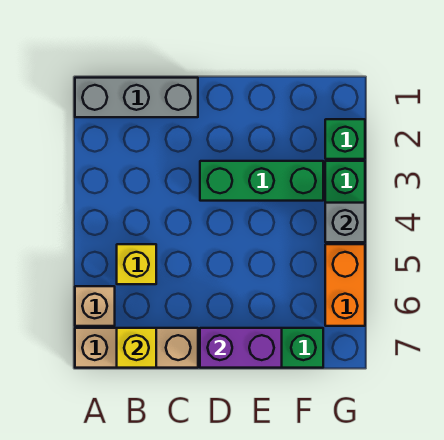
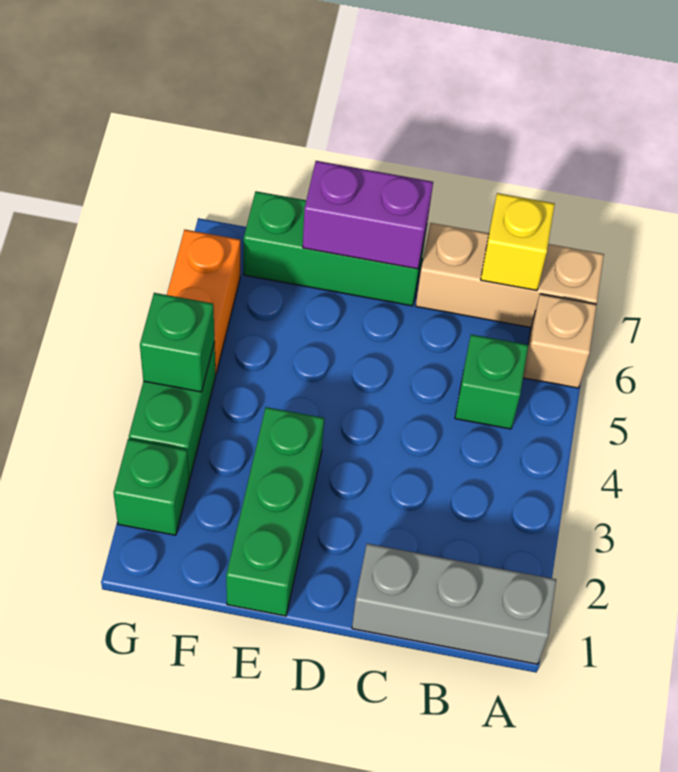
yellow brick B5 level 1 -> green brick B5 level 1
green brick D3:F3 level 1 -> green brick E1:E3 level 1
grey brick G4 level 2 -> green brick G4 level 2

